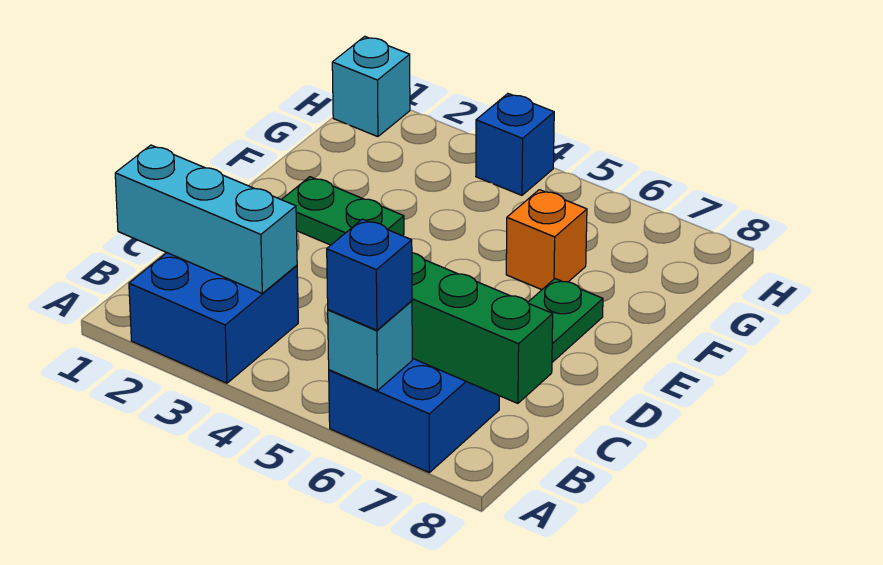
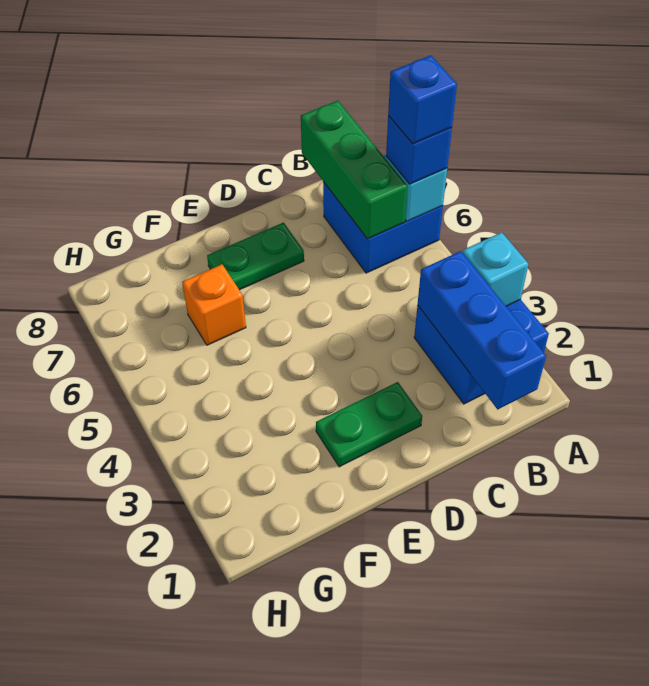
cyan brick B1:B3 level 2 -> blue brick B1:B3 level 2
green plate E2:E3 level 1 -> green plate D2:E2 level 1
cyan brick H1 level 1 -> cyan brick A3 level 2
blue brick H4 level 1 -> blue brick A6 level 4

